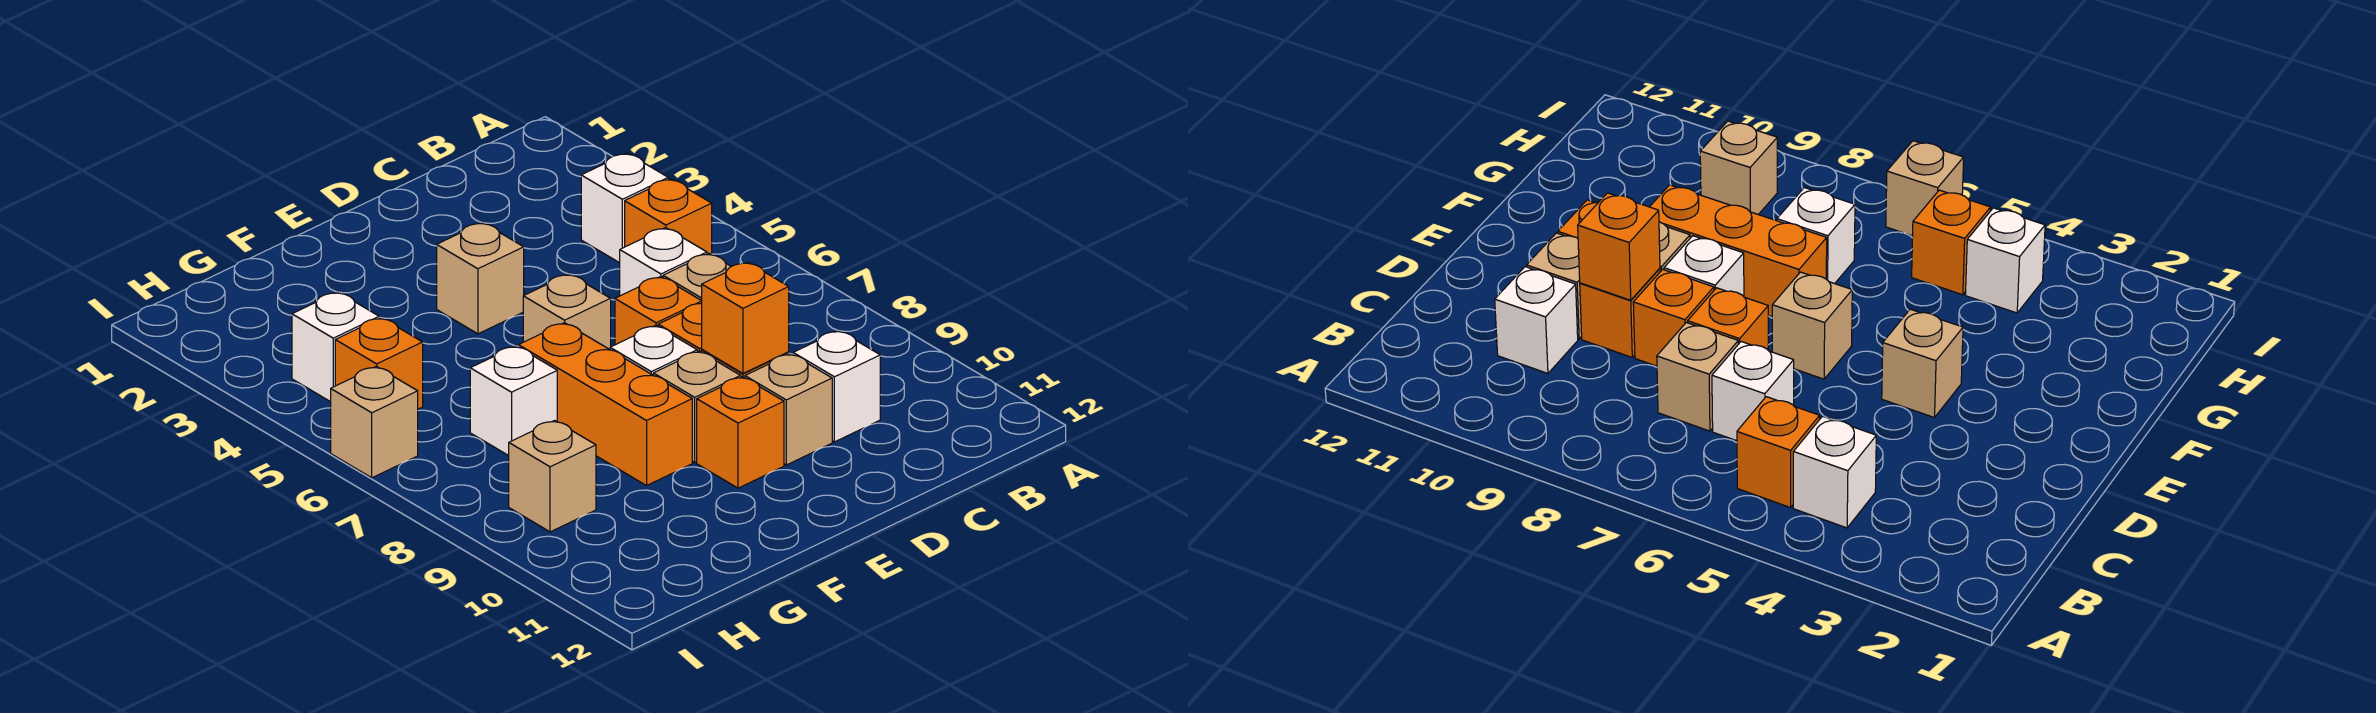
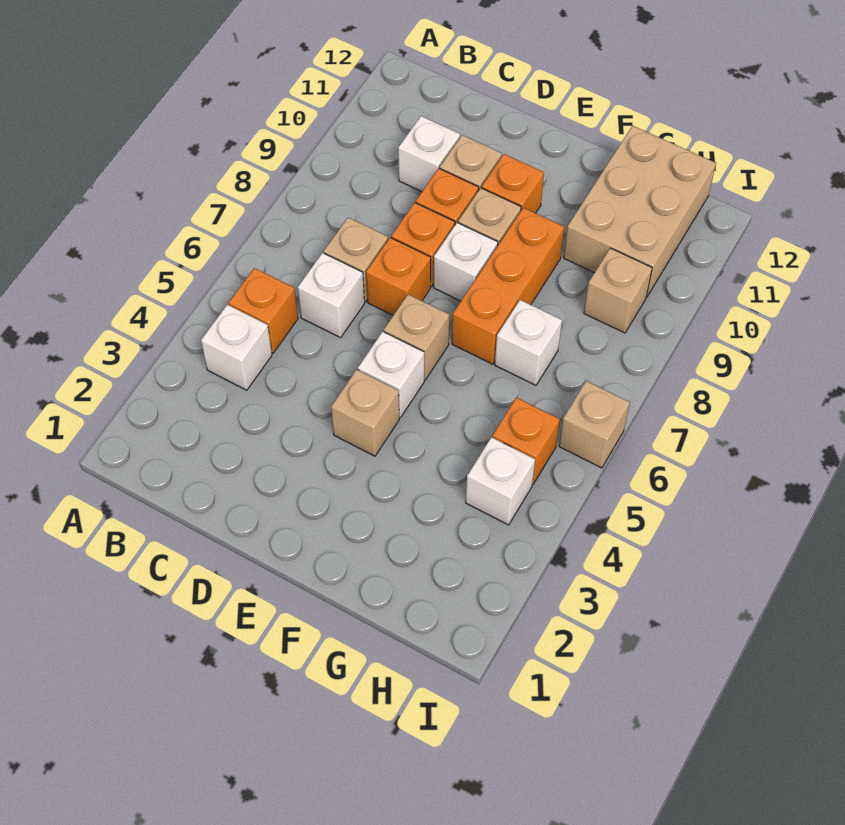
orange brick D9 level 2 -> none
none -> white brick E5 level 1
none -> tan brick G10:H12 level 1

